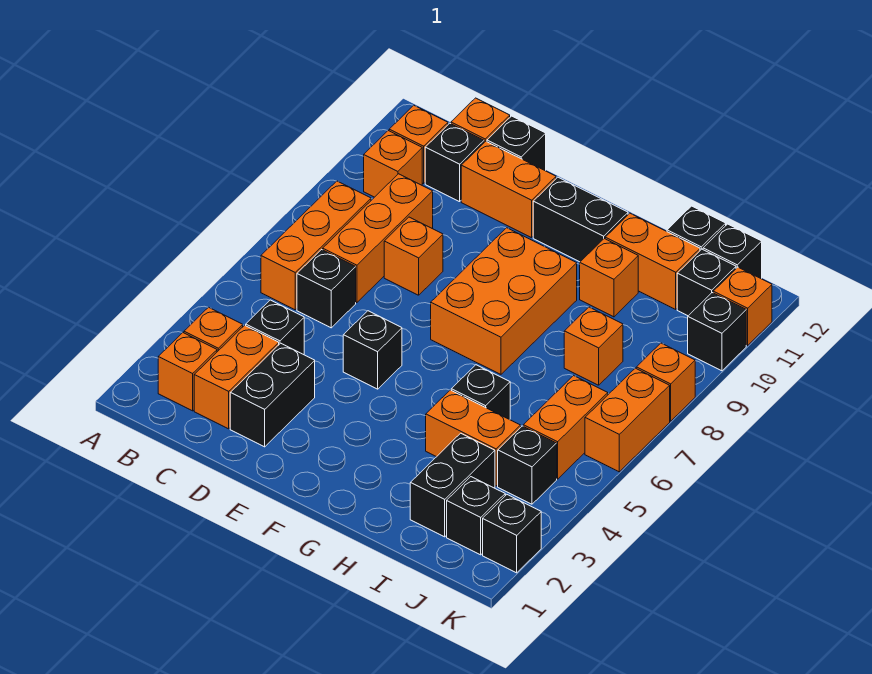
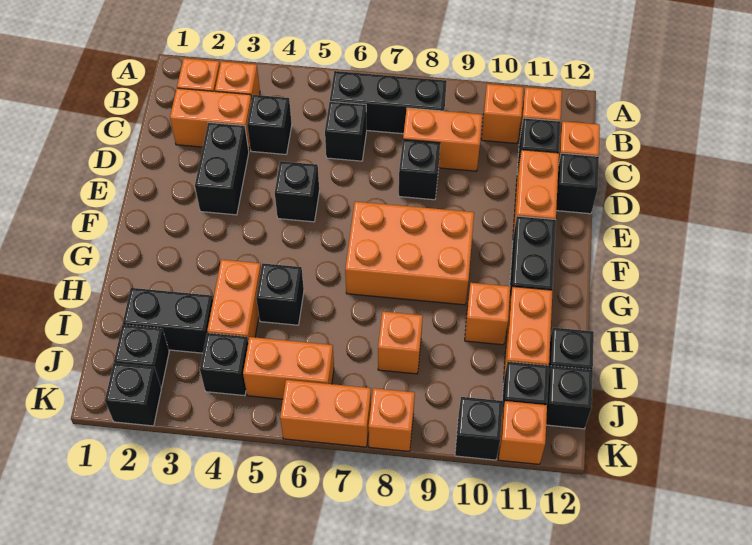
orange brick B6:B8 level 1 -> black brick B6:B8 level 1
orange brick C7:C9 level 1 -> orange brick C8:C9 level 1
black brick D2:D3 level 1 -> black brick D3:E3 level 1
orange brick D8 level 1 -> black brick D8 level 1

